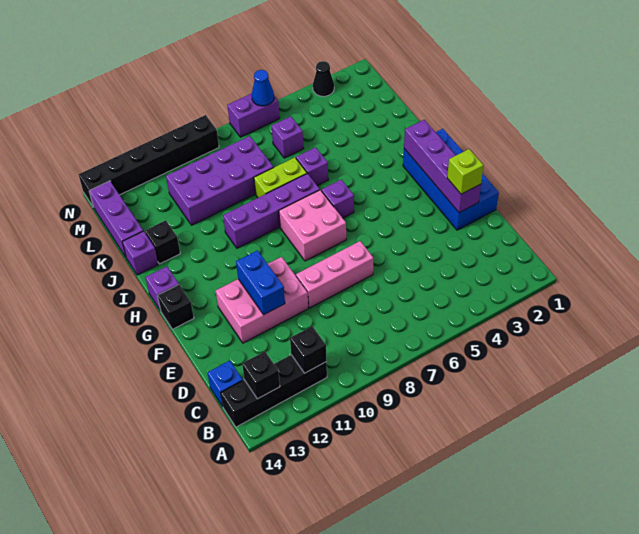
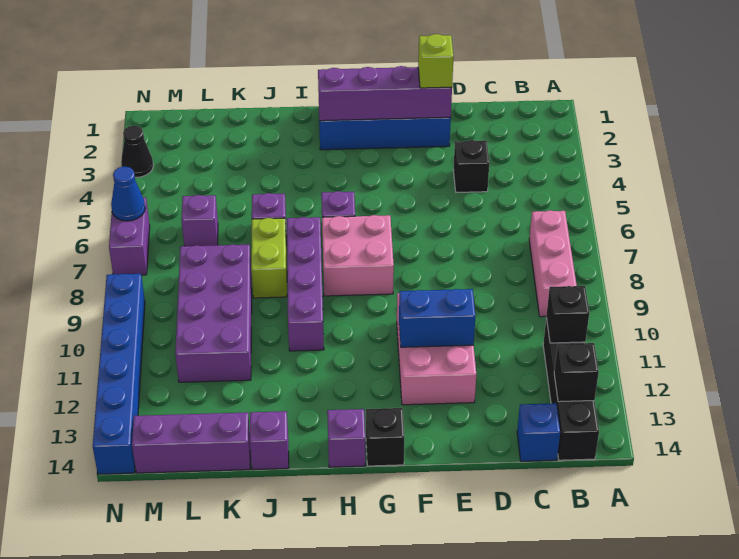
pink brick E7:E9 level 1 -> pink brick B7:B9 level 1
black brick J13 level 1 -> black brick D4 level 1
black brick N9:N14 level 1 -> blue brick N9:N14 level 1

